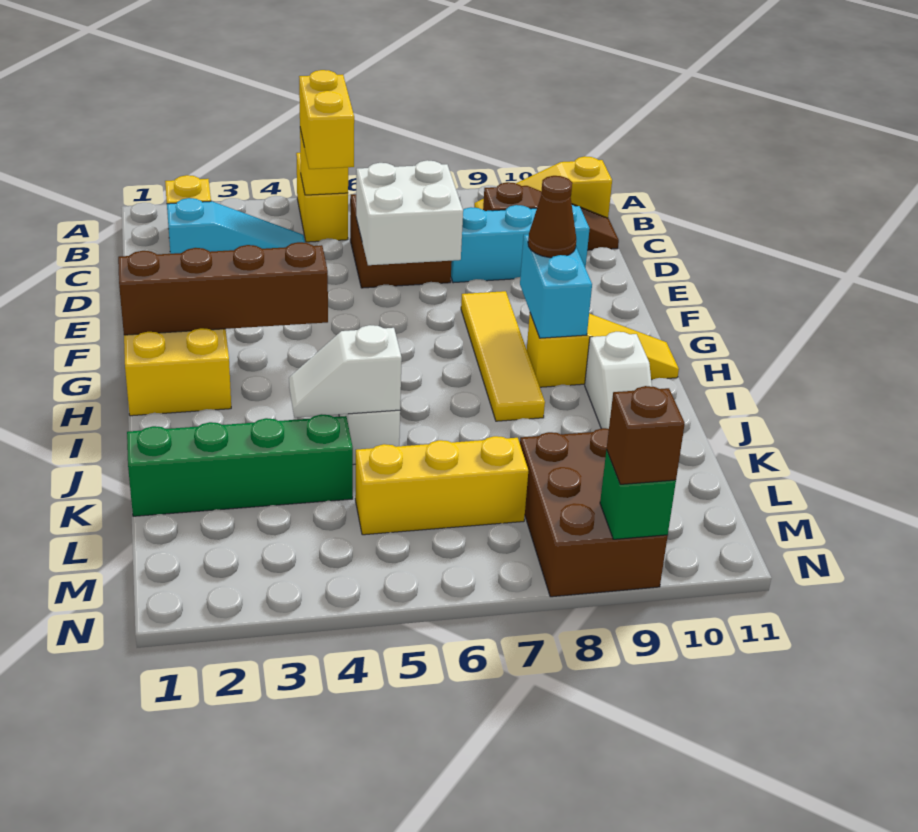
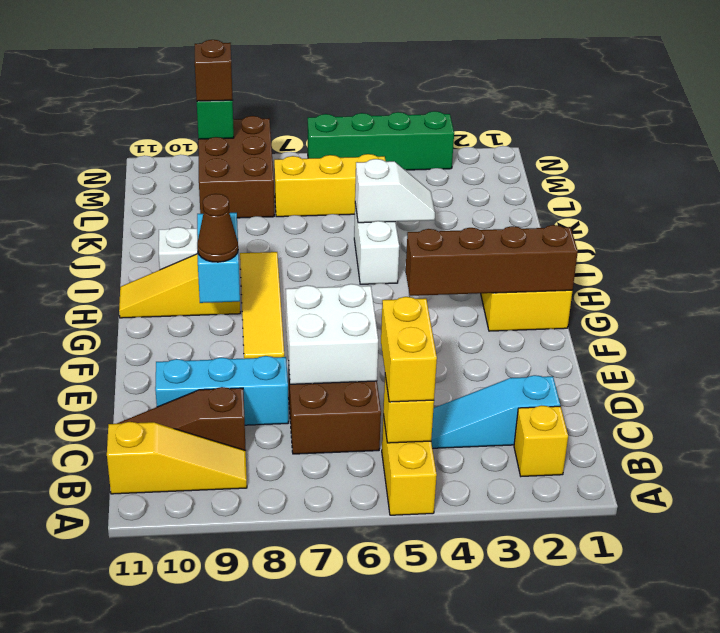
green brick K1:K4 level 1 -> green brick N3:N6 level 1

